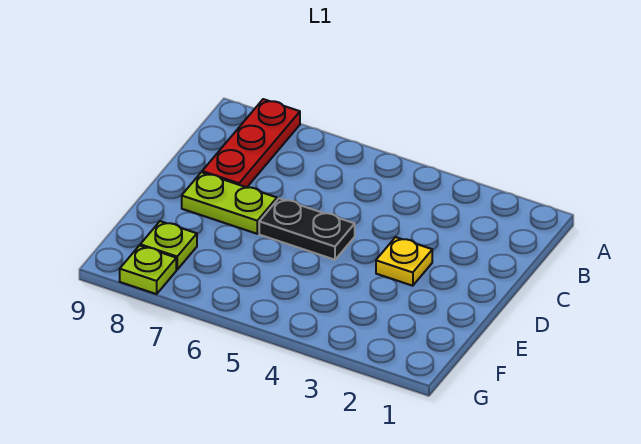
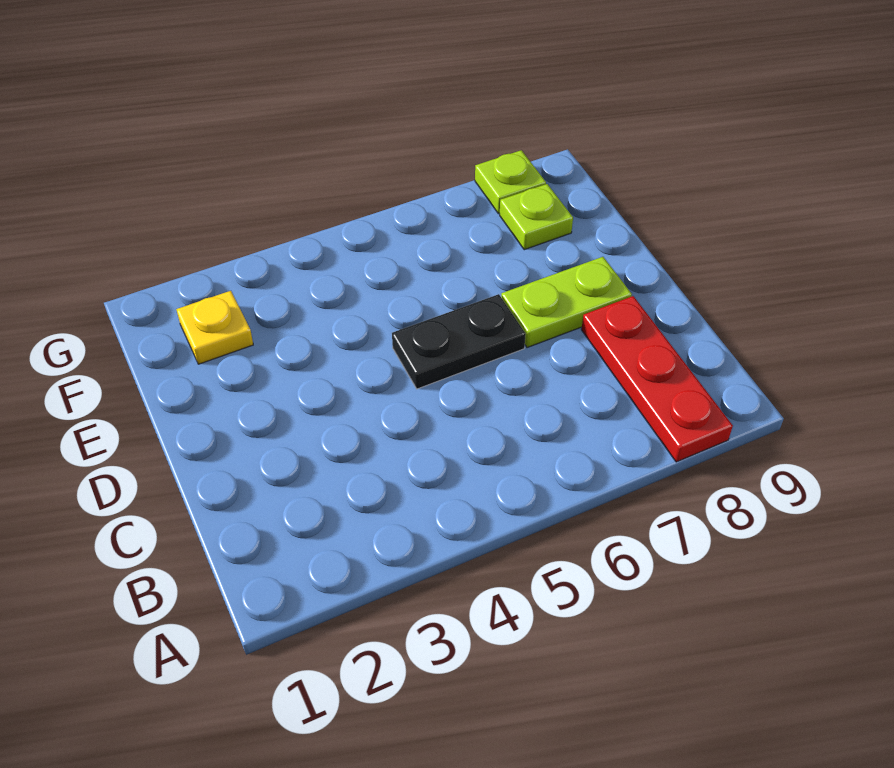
yellow plate D3 level 1 -> yellow plate F2 level 1

